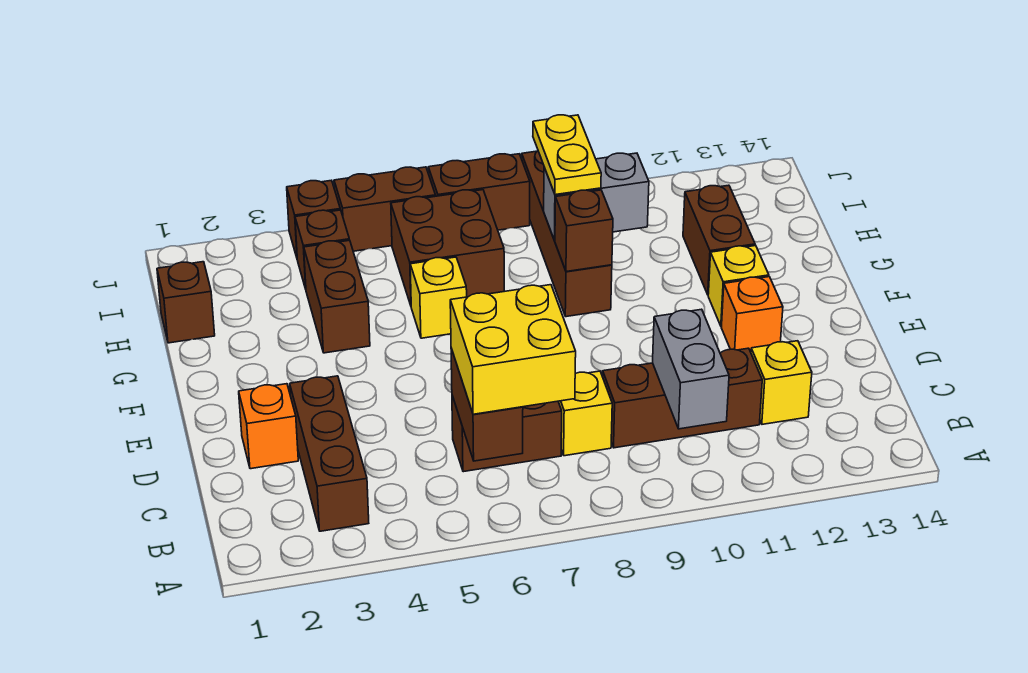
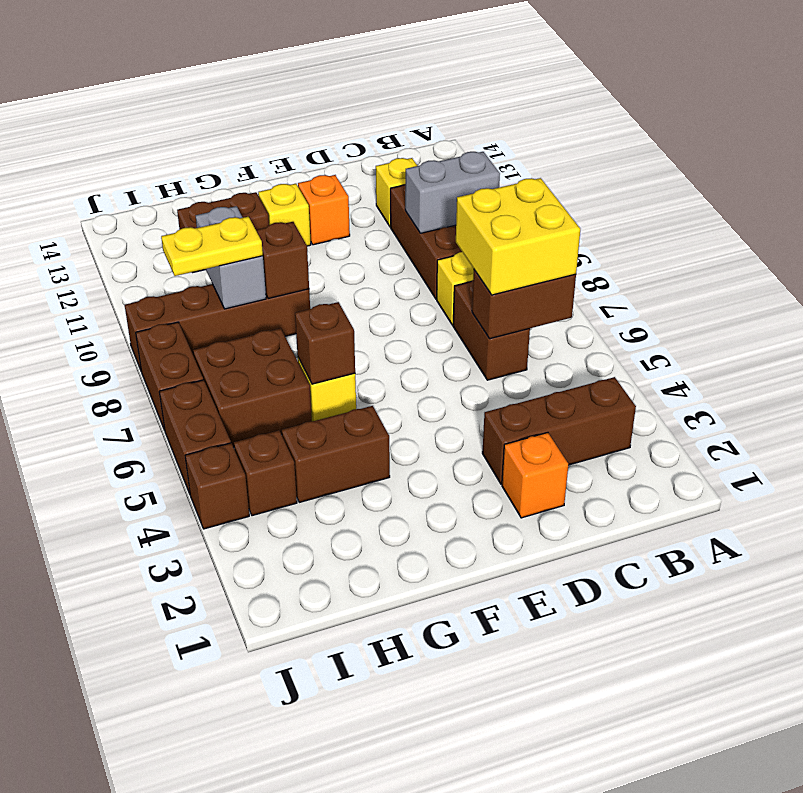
brown brick H1 level 1 -> brown brick G6 level 2

